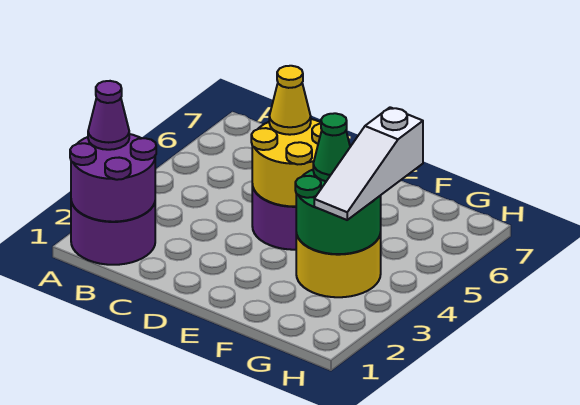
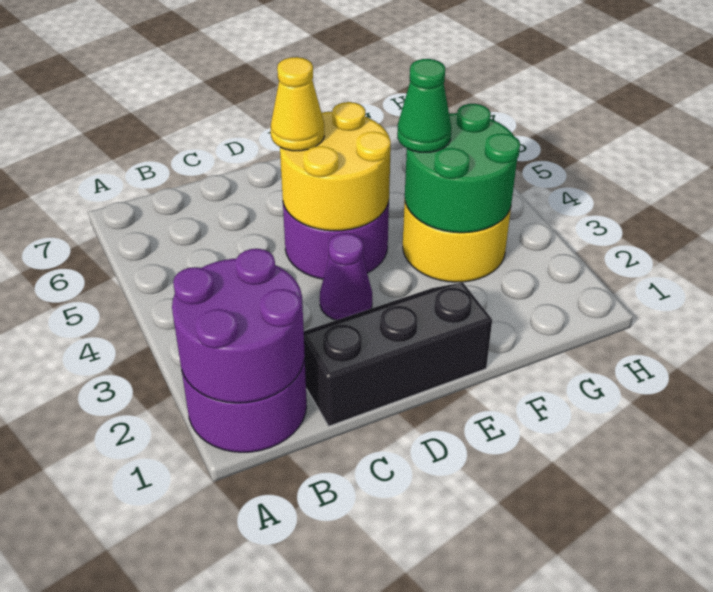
purple cone A2 level 3 -> purple cone D3 level 1
none -> black slope C1:E2 level 1 top 1
white slope G3:G5 level 3 top 5 -> none

